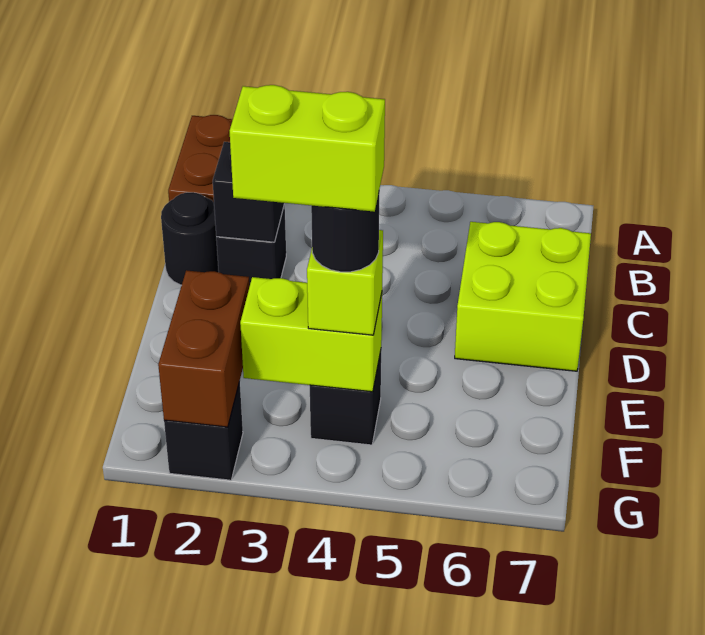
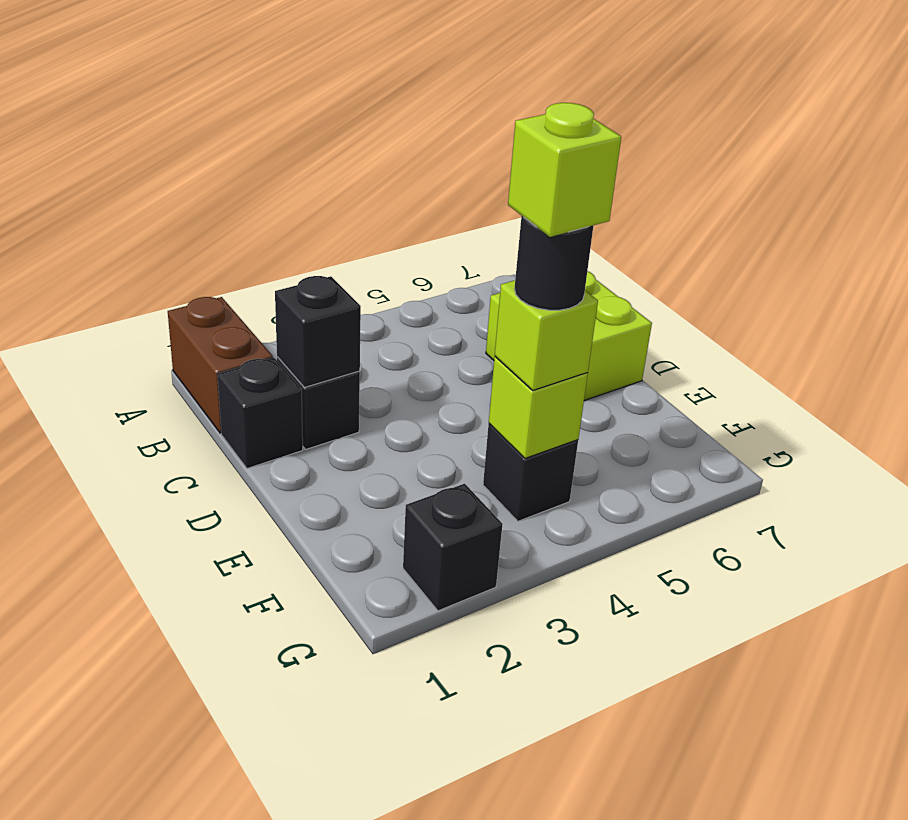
black round brick C1 level 1 -> black brick C1 level 1
brown brick F2:G2 level 2 -> none
lime brick F3:F4 level 2 -> lime brick F4 level 2
lime brick F3:F4 level 5 -> lime brick F4 level 5

